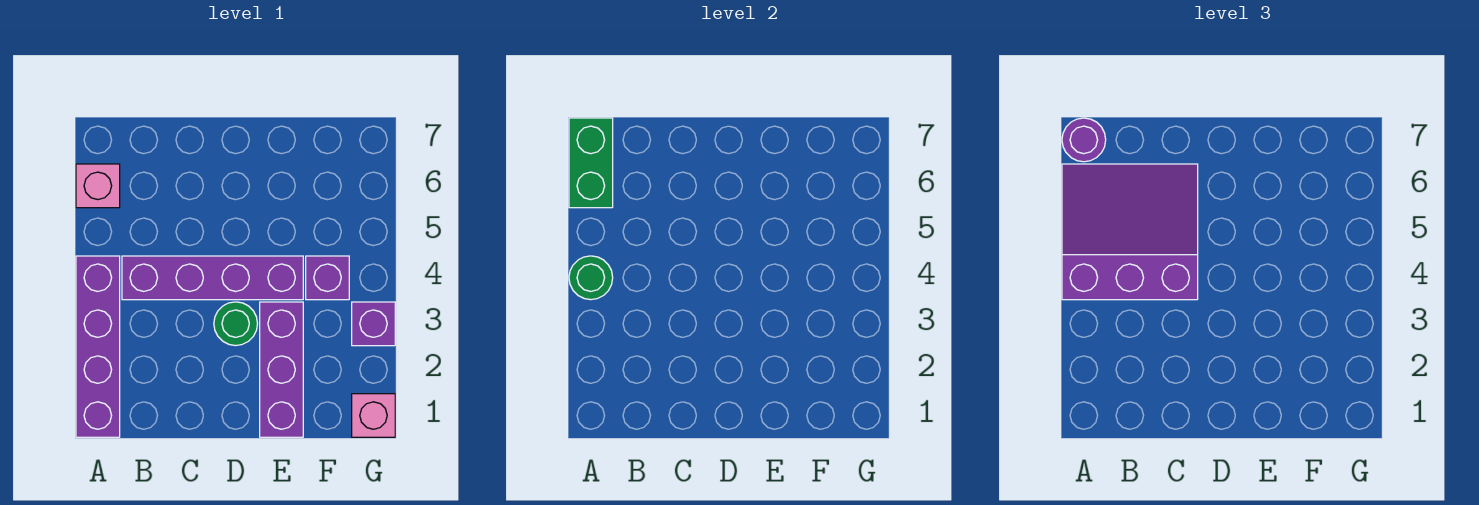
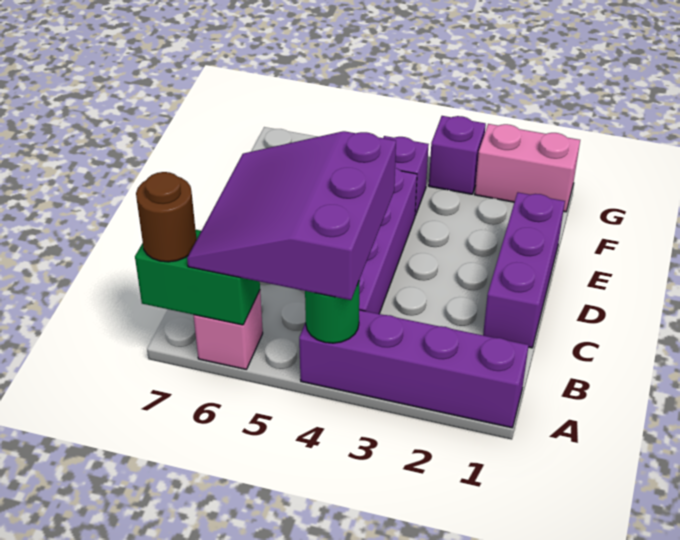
purple round brick A7 level 3 -> brown round brick A7 level 3
green round brick D3 level 1 -> none
purple brick E1:E3 level 1 -> purple brick C1:E1 level 1
pink brick G1 level 1 -> pink brick G1:G2 level 1

